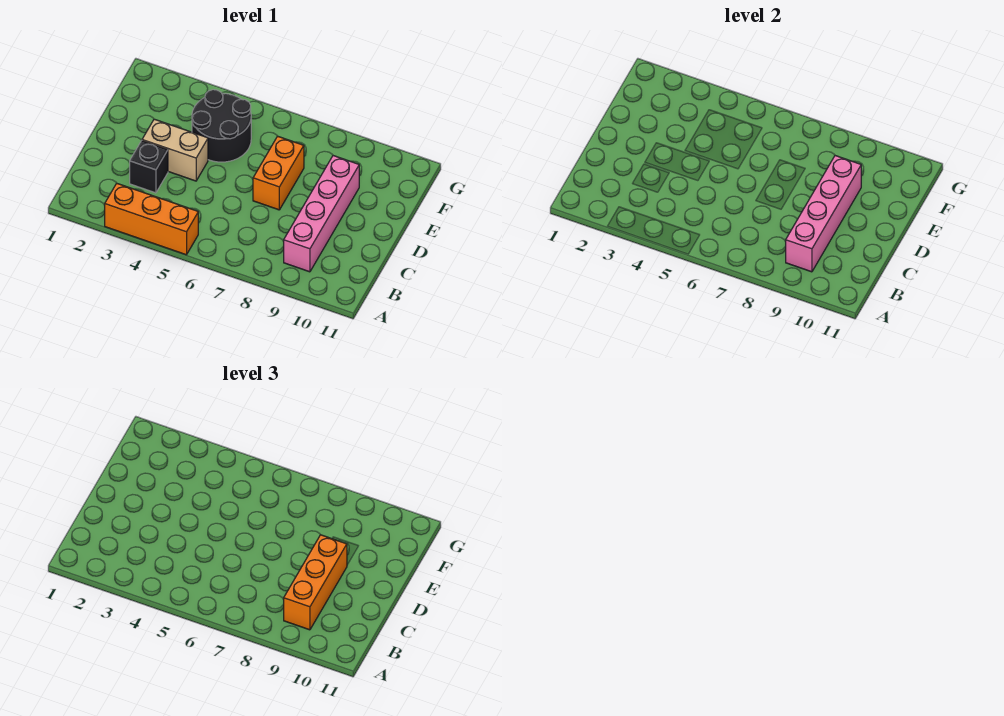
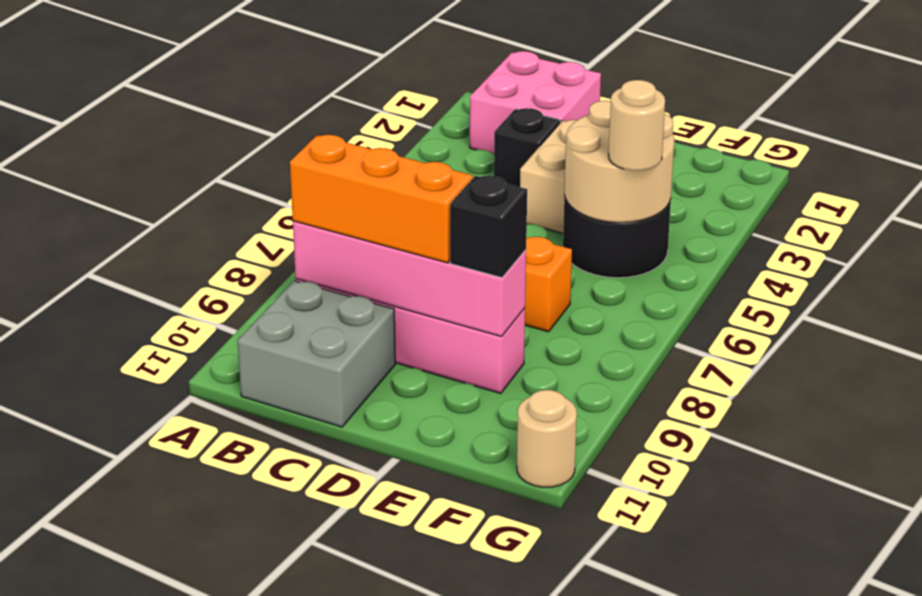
orange brick A3:A5 level 1 -> none
none -> pink brick B1:C2 level 1
none -> grey brick B10:C11 level 1
none -> tan round brick E4:F5 level 2
none -> black brick E9 level 3
none -> tan round brick F5 level 3
none -> tan round brick G11 level 1

